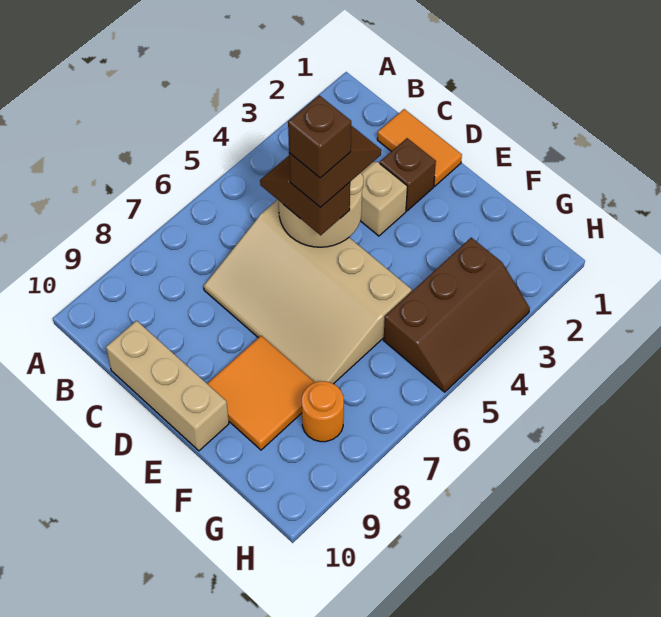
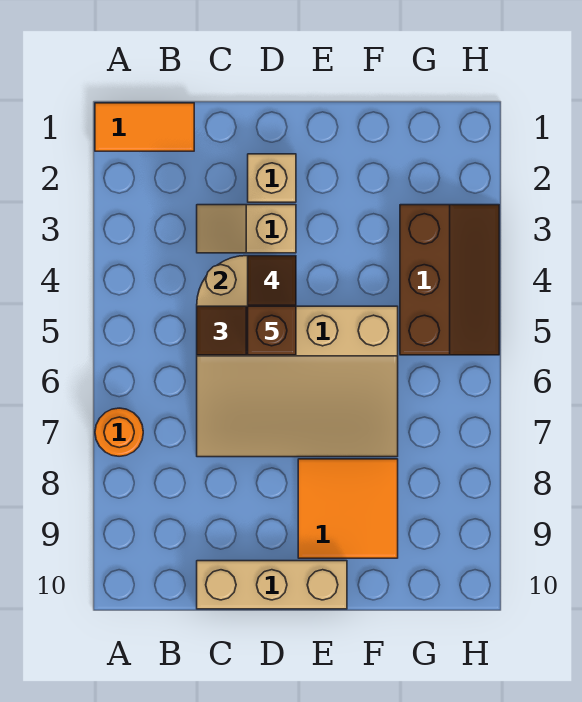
orange tile C1:D1 level 1 -> orange tile A1:B1 level 1
brown brick D2 level 1 -> tan brick D2 level 1
orange round brick G8 level 1 -> orange round brick A7 level 1

